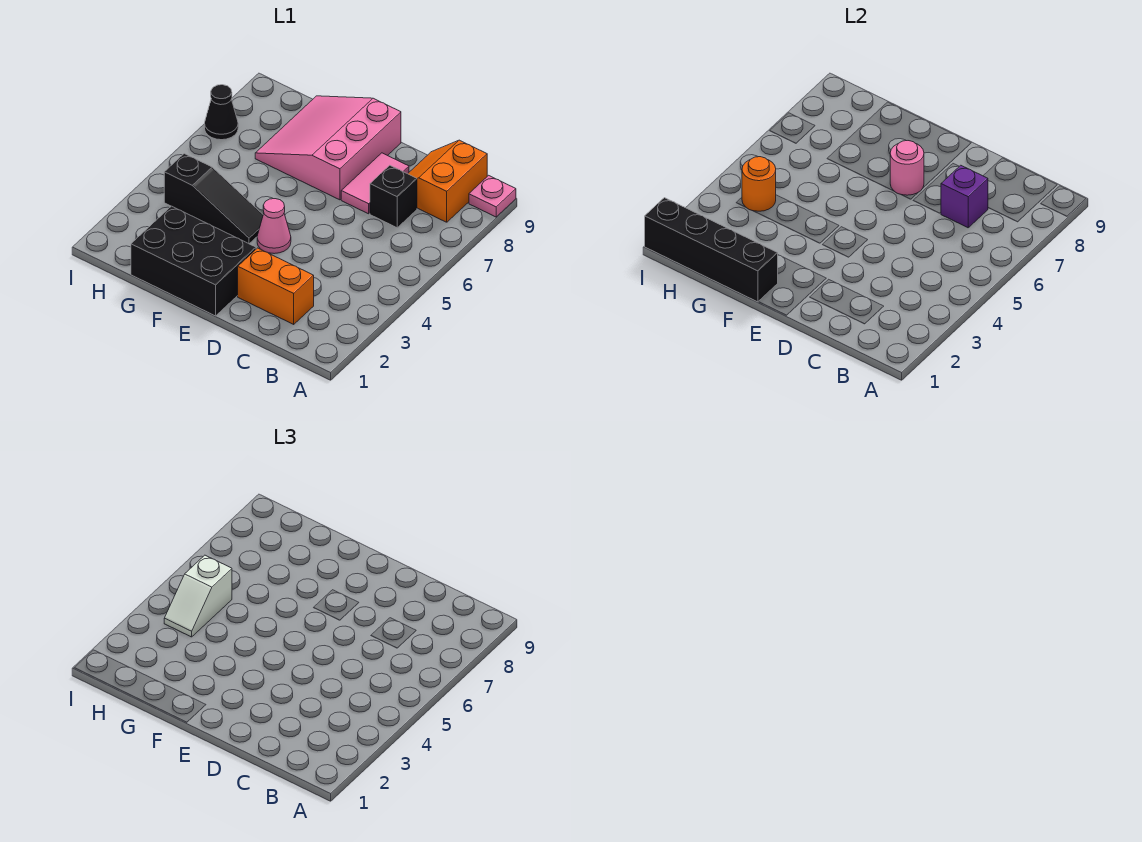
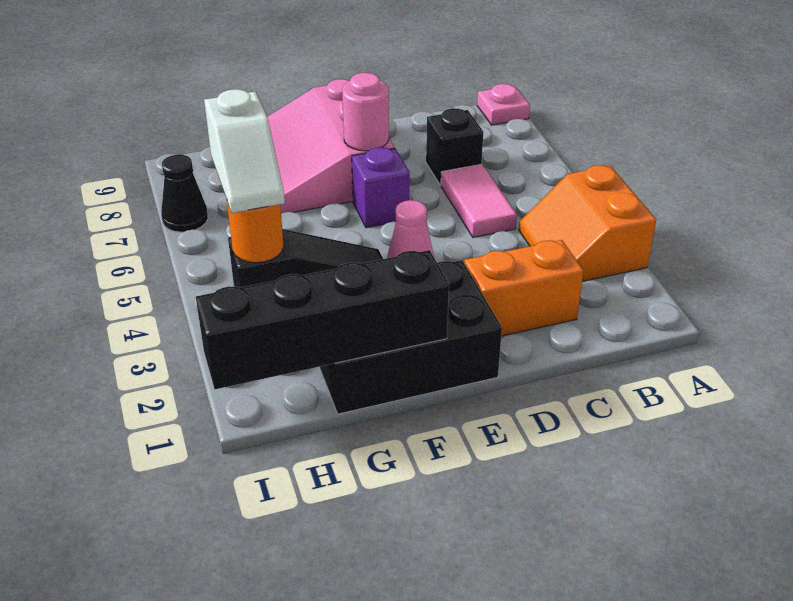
orange slope B8:C9 level 1 top B -> orange slope A3:B4 level 1 top A
purple brick C7 level 2 -> purple brick E6 level 1
pink tile D7:D8 level 1 -> pink tile C5:C6 level 1

